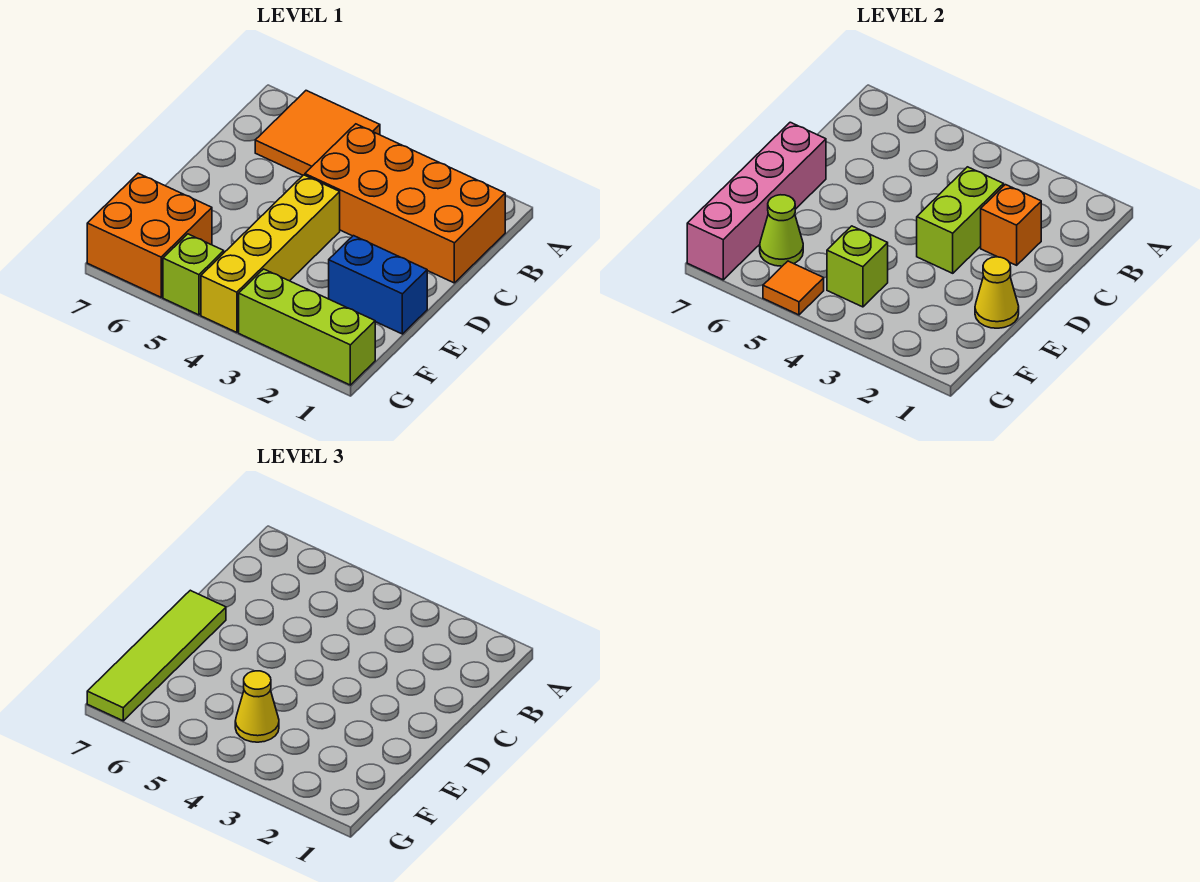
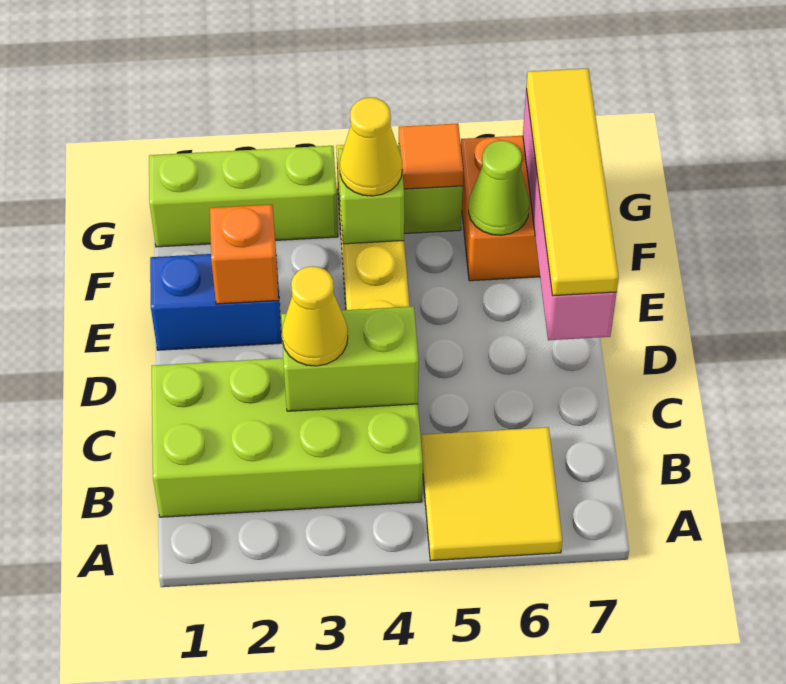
orange tile A5:B6 level 1 -> yellow tile A5:B6 level 1
orange brick B1:C4 level 1 -> lime brick B1:C4 level 1
orange brick C2 level 2 -> orange brick E2 level 2
lime brick C3:D3 level 2 -> lime brick C3:C4 level 2
lime tile D7:G7 level 3 -> yellow tile D7:G7 level 3
yellow cone E1 level 2 -> yellow cone C3 level 3

